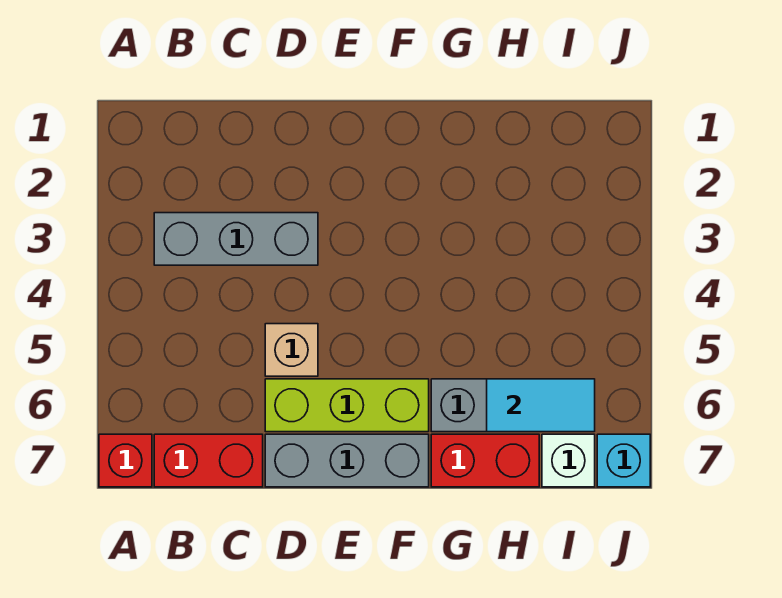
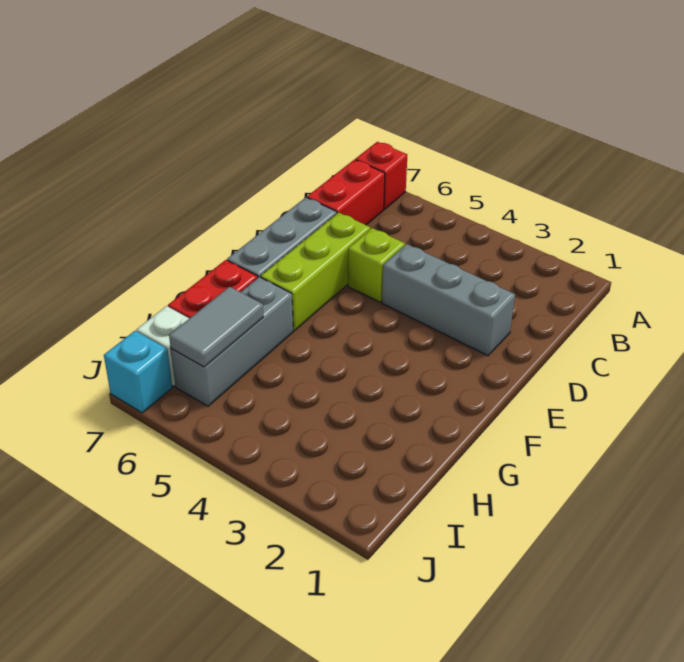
grey brick B3:D3 level 1 -> grey brick D2:D4 level 1
tan brick D5 level 1 -> lime brick D5 level 1
cyan tile H6:I6 level 2 -> grey tile H6:I6 level 2

